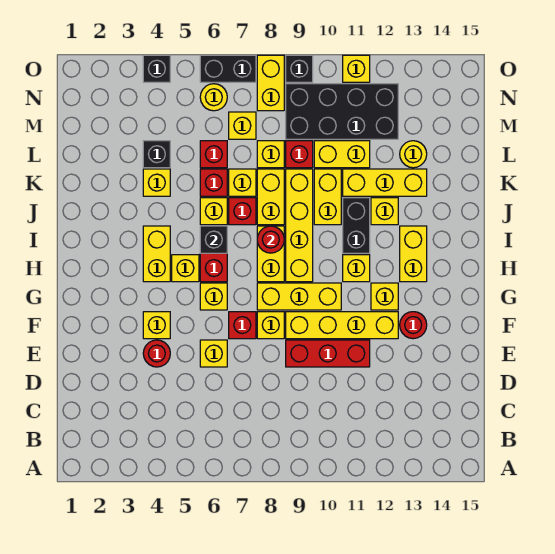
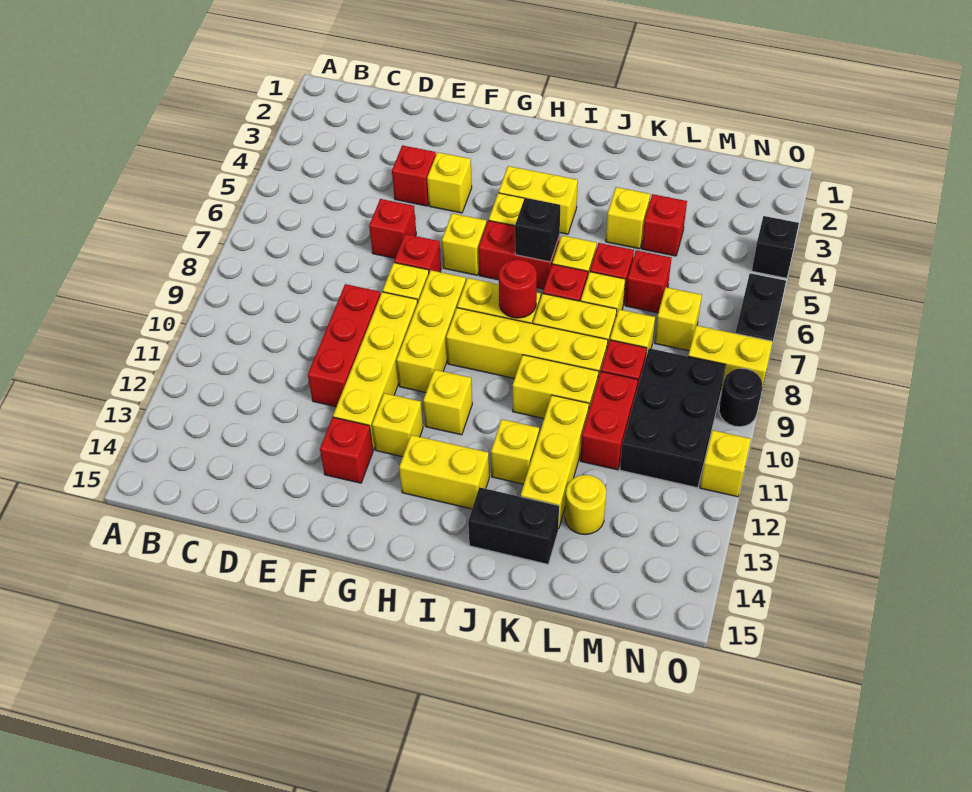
red round brick E4 level 1 -> red brick E4 level 1
yellow brick E6 level 1 -> red brick E6 level 1
red round brick F13 level 1 -> red brick F13 level 1
black brick I11:J11 level 1 -> black brick J14:K14 level 1
black brick L4 level 1 -> red brick L4 level 1
yellow brick L10:L11 level 1 -> red brick L10:L11 level 1
black brick M9:N12 level 1 -> black brick M9:N11 level 1
yellow round brick N6 level 1 -> none
black brick O9 level 1 -> black round brick O9 level 1

